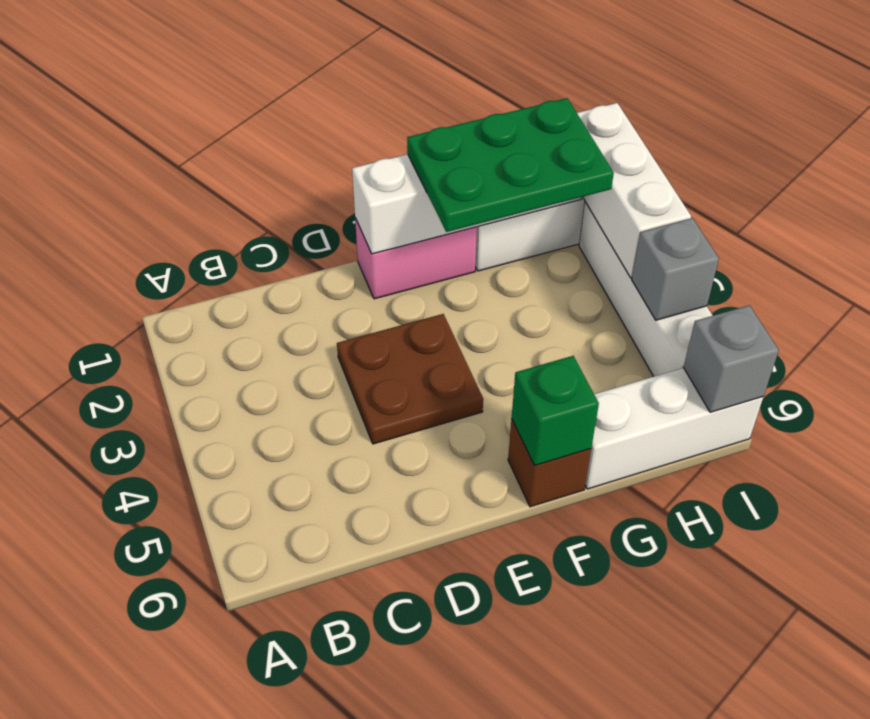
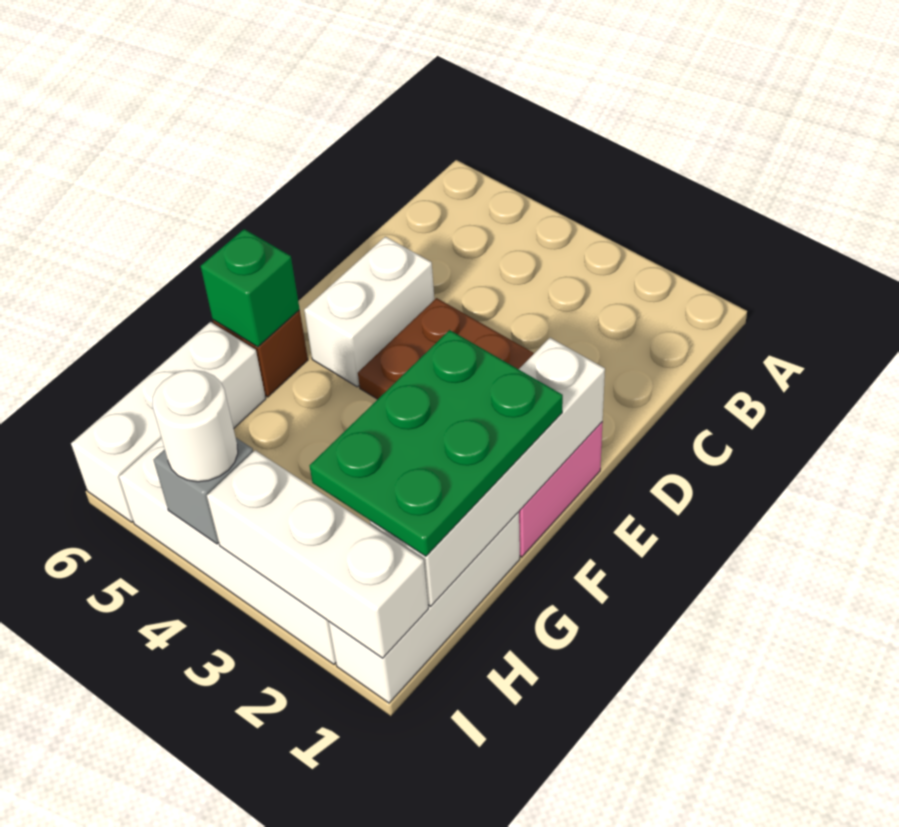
none -> white brick D5:E5 level 1
none -> white round brick I4 level 3
grey brick I6 level 2 -> none

